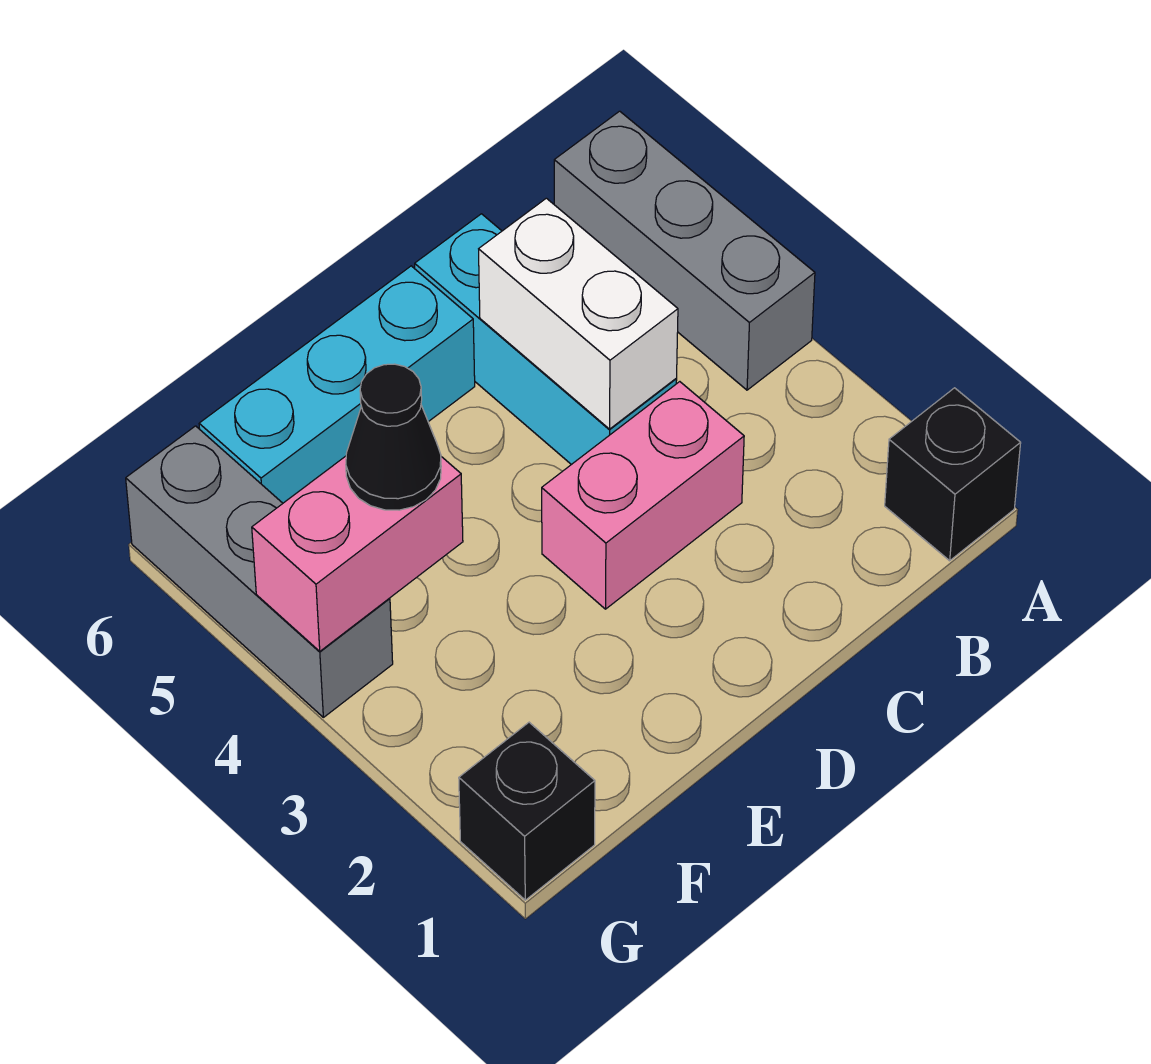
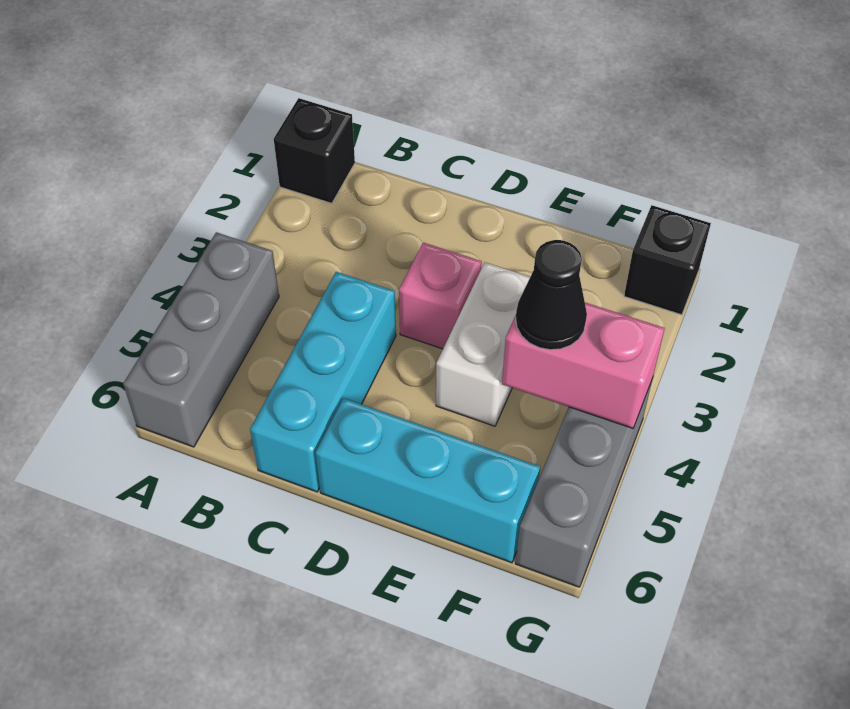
pink brick C3:D3 level 1 -> pink brick D3 level 1
white brick C4:C5 level 2 -> white brick E3:E4 level 1

